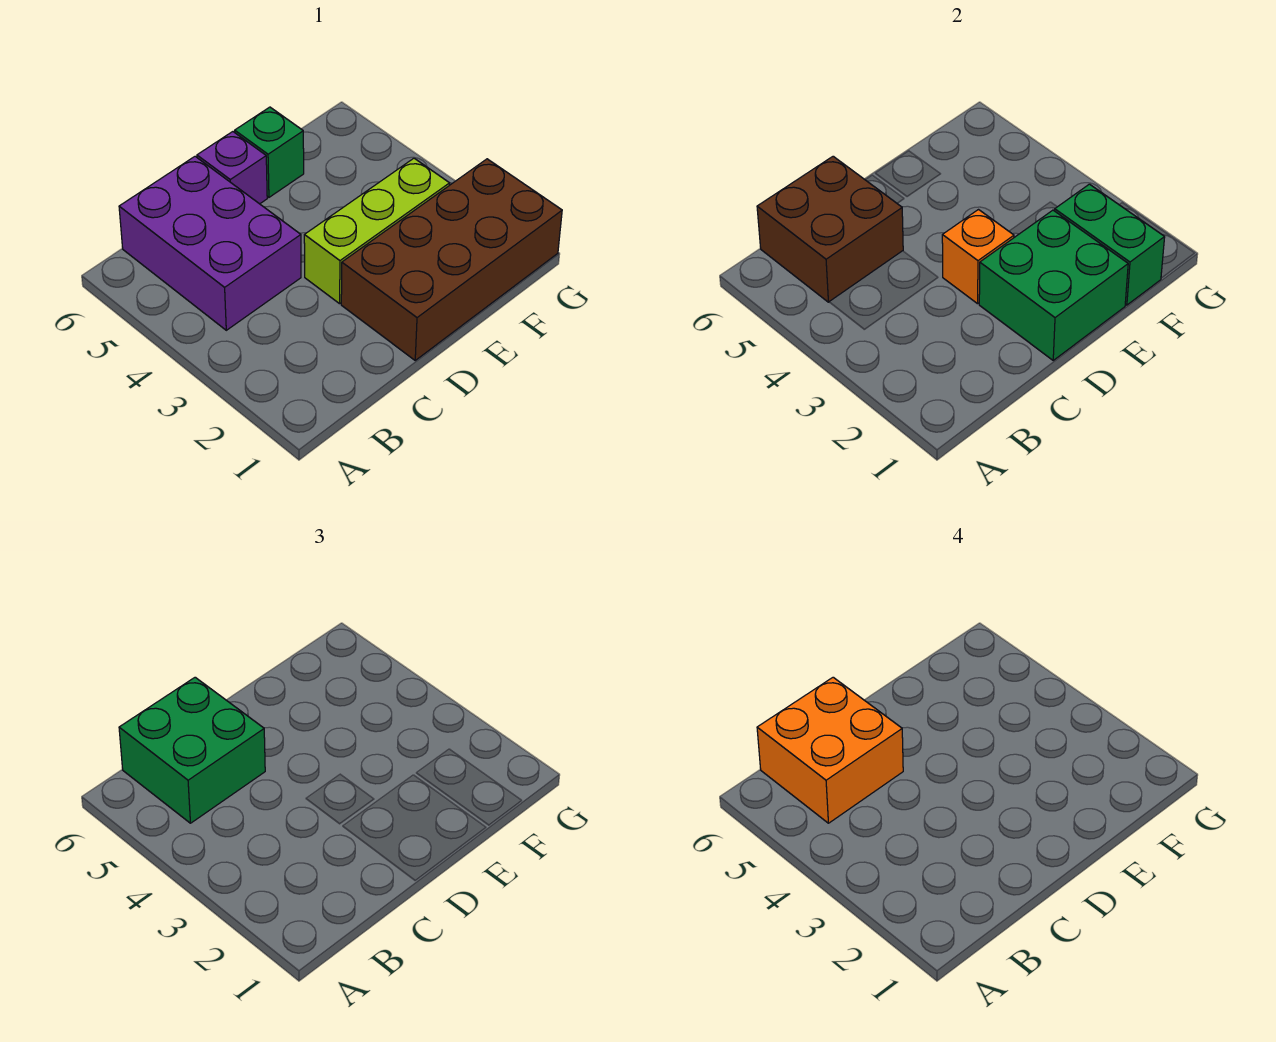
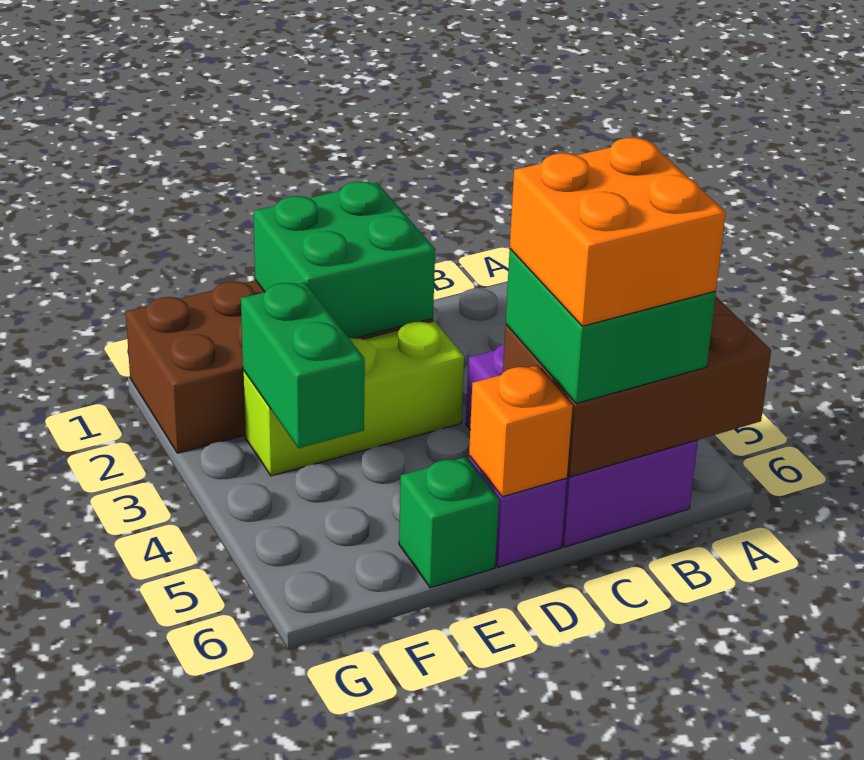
brown brick B5:C6 level 2 -> brown brick A5:C6 level 2
orange brick D3 level 2 -> orange brick D6 level 2
green brick F1:F2 level 2 -> green brick F3:F4 level 2

